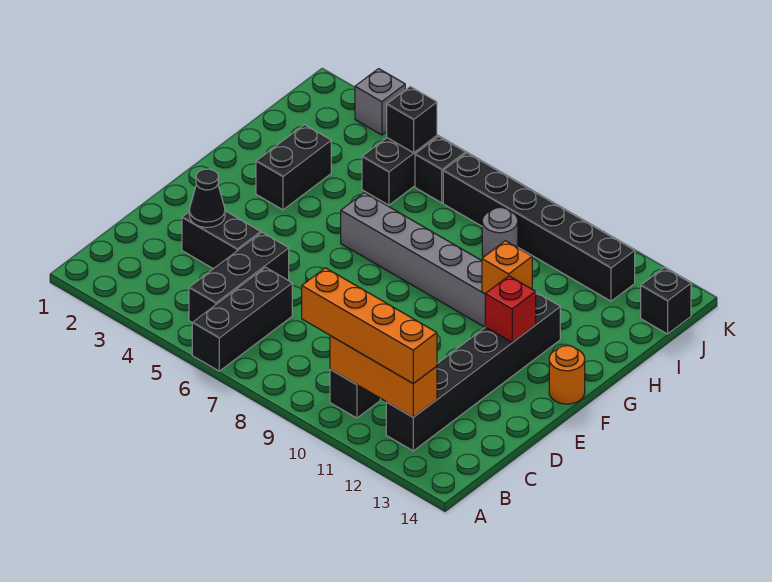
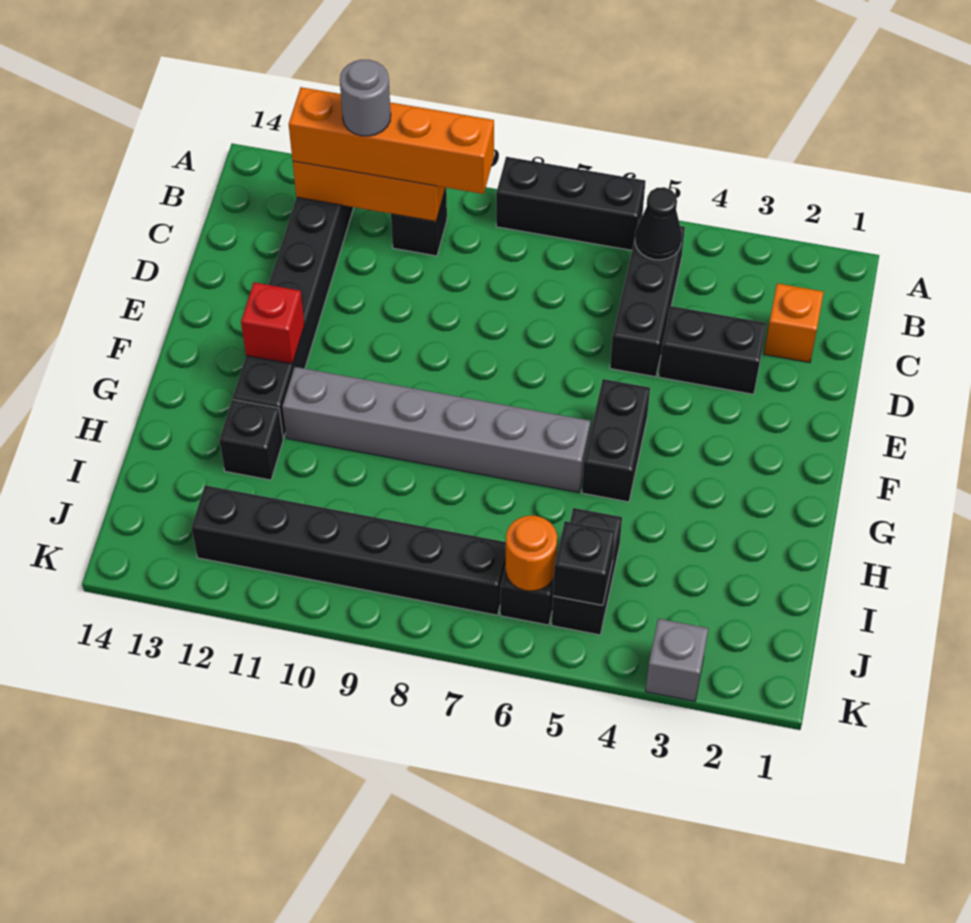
black brick A6:C6 level 1 -> black brick A6:A8 level 1
black cone D3 level 2 -> black cone B5 level 2
orange round brick F14 level 1 -> orange round brick J6 level 2
black brick G3:H3 level 1 -> black brick F5:G5 level 1
orange brick G11 level 2 -> orange brick C2 level 1
grey round brick I9 level 1 -> grey round brick B11 level 4
black brick J14 level 1 -> black brick H12 level 1

